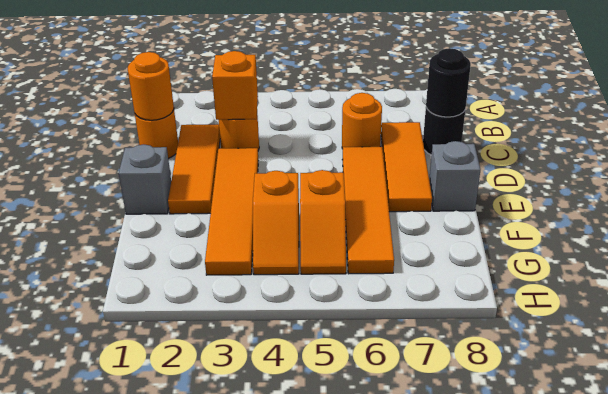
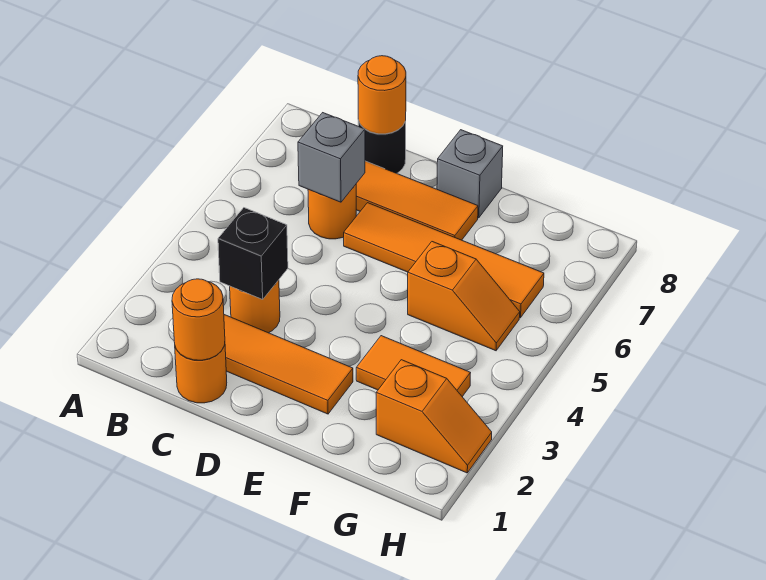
orange brick C3 level 2 -> black brick C3 level 2
black round brick C8 level 2 -> orange round brick C8 level 2
orange tile D3:G3 level 1 -> orange tile F3:G3 level 1
grey brick E1 level 1 -> grey brick C6 level 2
orange slope F4:G4 level 1 top F -> orange slope G2:H2 level 1 top G

